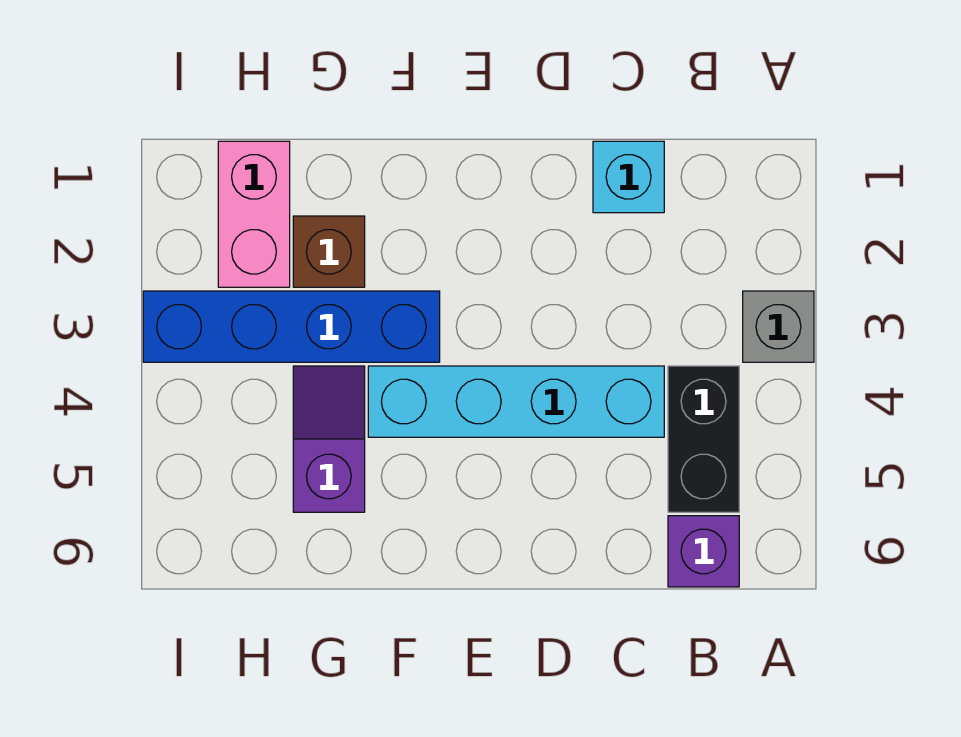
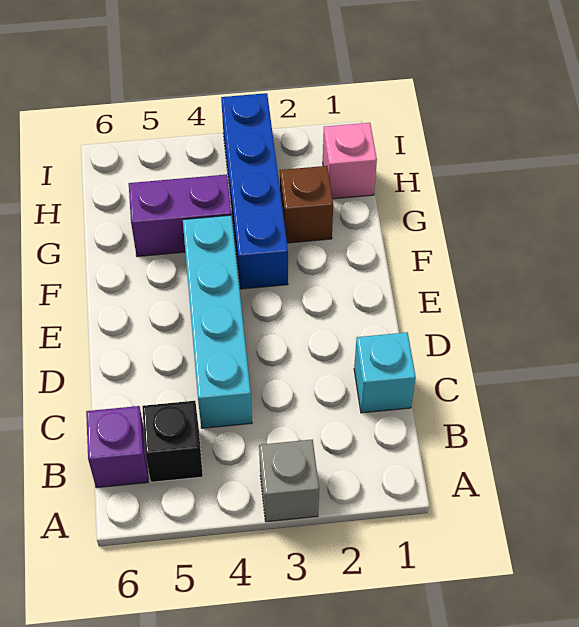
black brick B4:B5 level 1 -> black brick B5 level 1
purple slope G4:G5 level 1 top 5 -> purple brick G4:G5 level 1
pink brick H1:H2 level 1 -> pink brick H1 level 1

